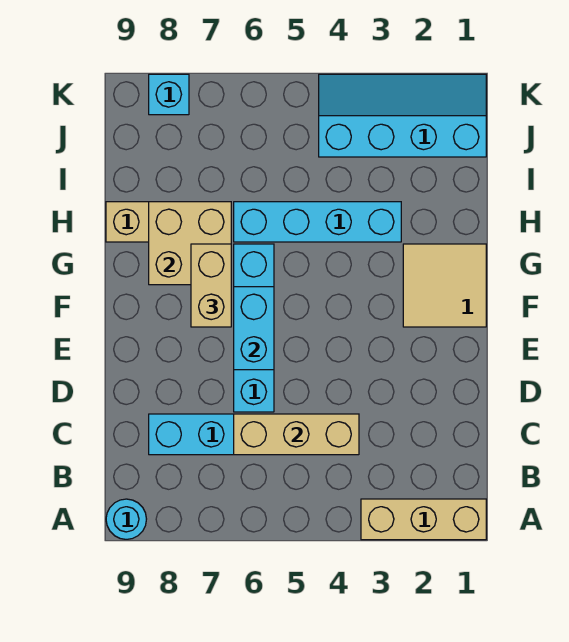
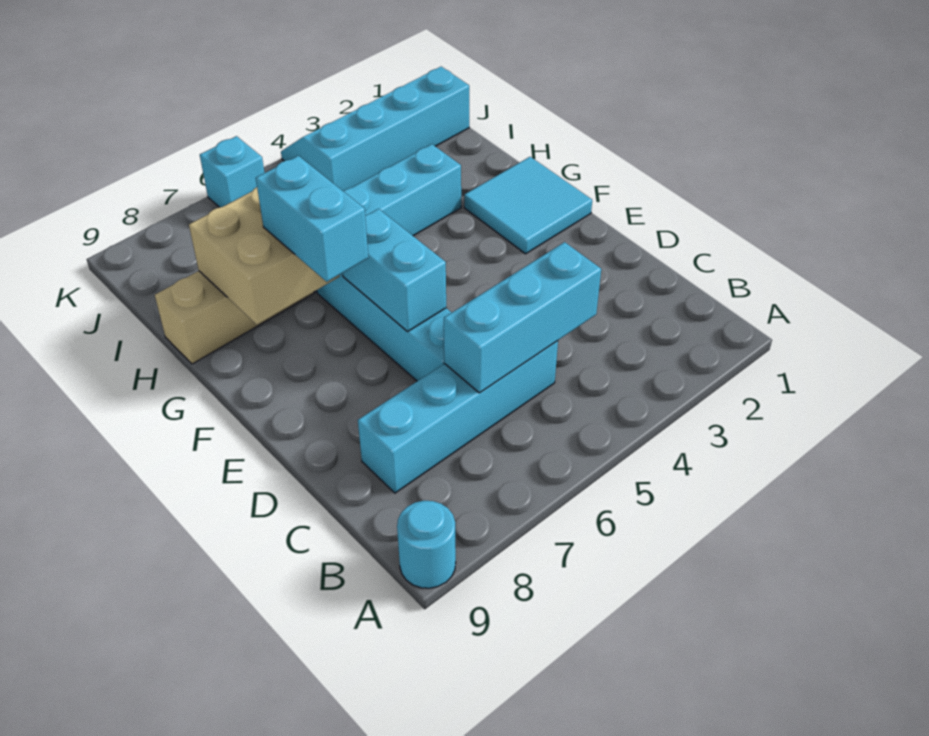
tan brick A1:A3 level 1 -> none
tan brick C4:C6 level 2 -> cyan brick C4:C6 level 2
tan tile F1:G2 level 1 -> cyan tile F1:G2 level 1
tan brick F7:G7 level 3 -> cyan brick F7:G7 level 3
cyan brick K8 level 1 -> cyan brick K6 level 1

